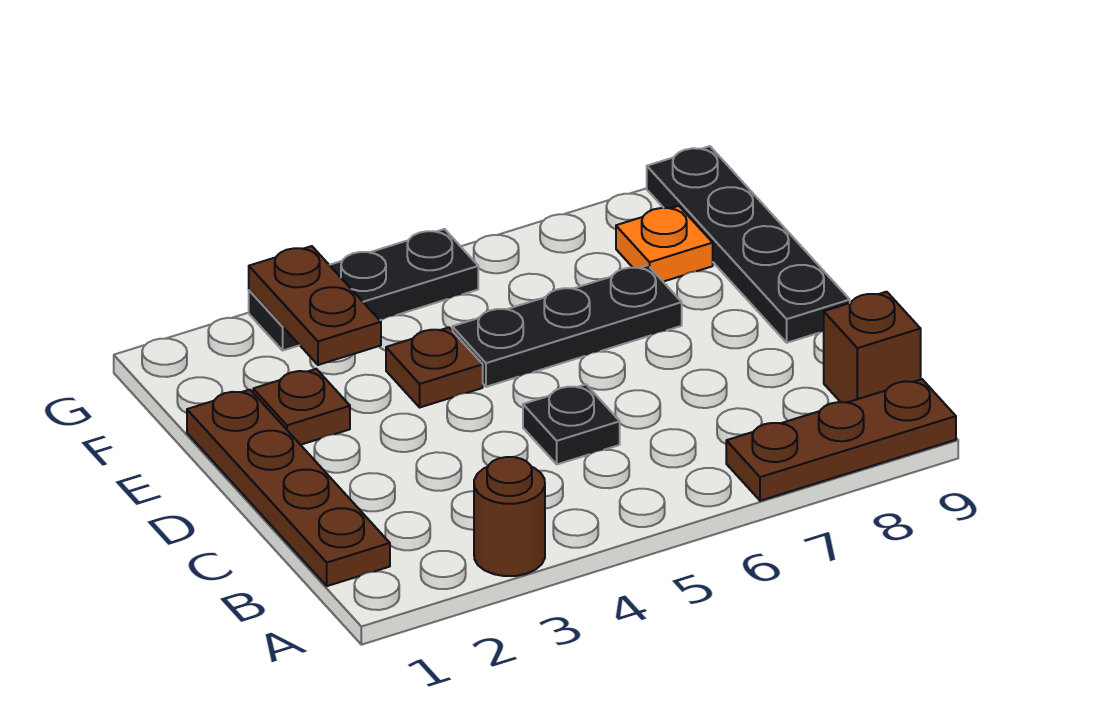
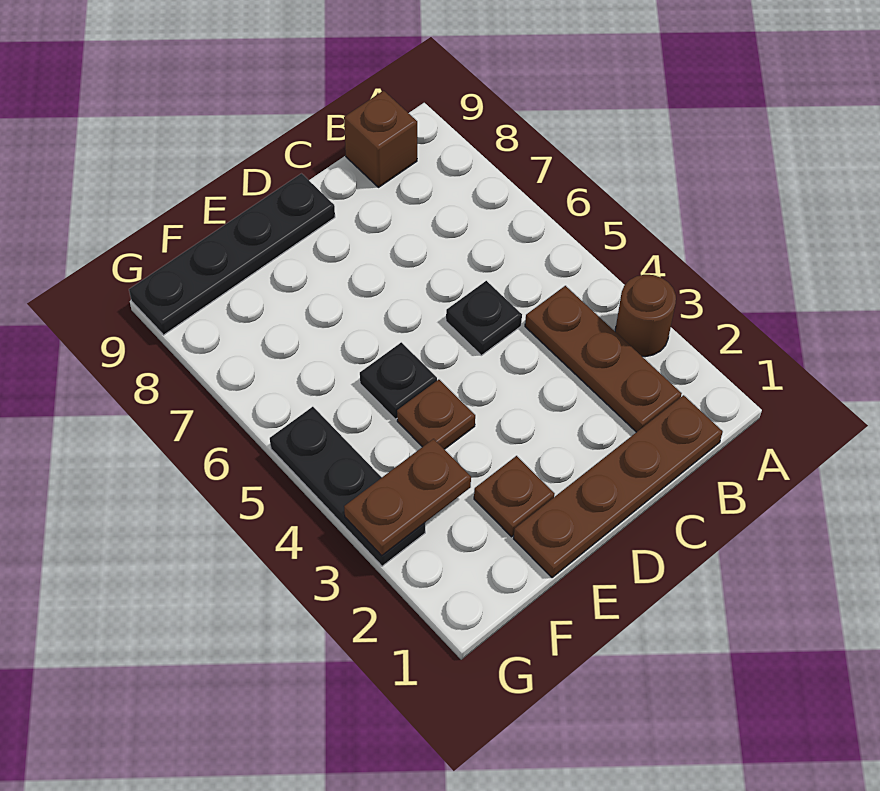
brown plate A7:A9 level 1 -> brown plate B2:B4 level 1
black plate E5:E7 level 1 -> black plate E5 level 1
orange plate F8 level 1 -> none

